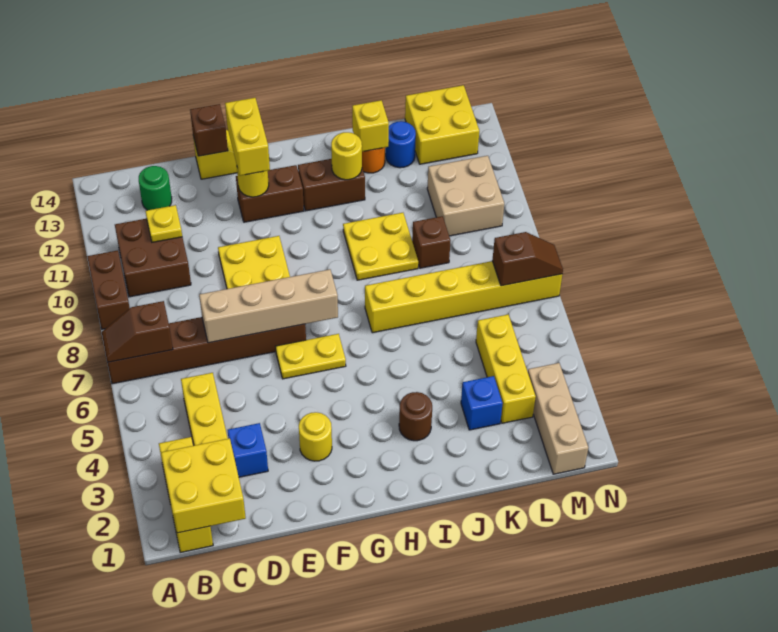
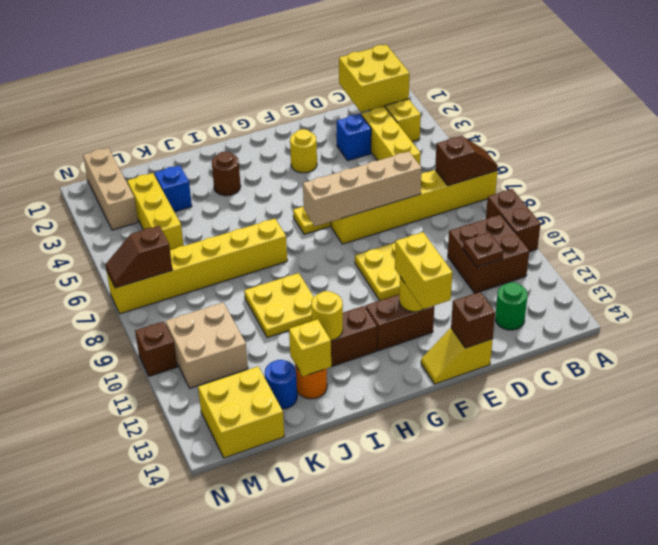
brown brick A7:F7 level 1 -> yellow brick A7:F7 level 1
yellow plate C11 level 2 -> brown plate C11 level 2
brown brick K9 level 1 -> brown brick N10 level 1

